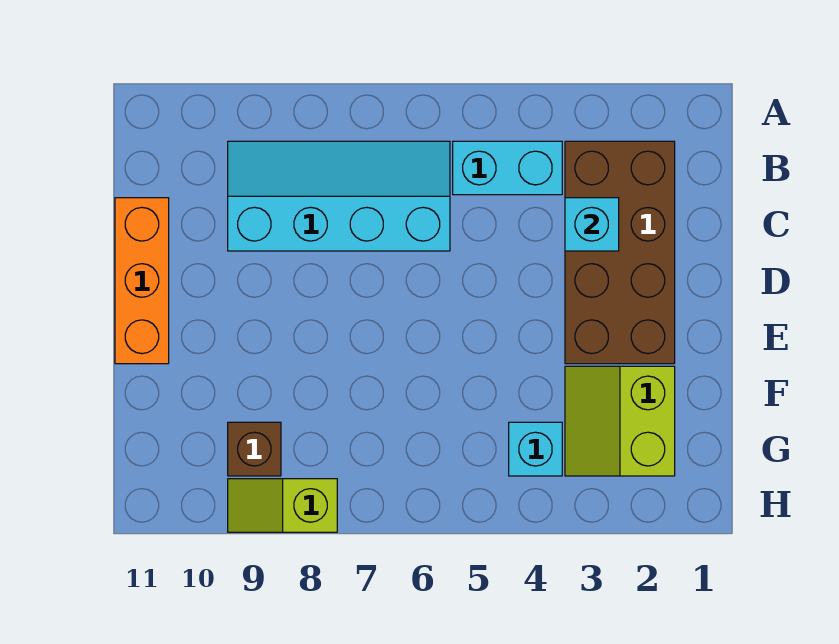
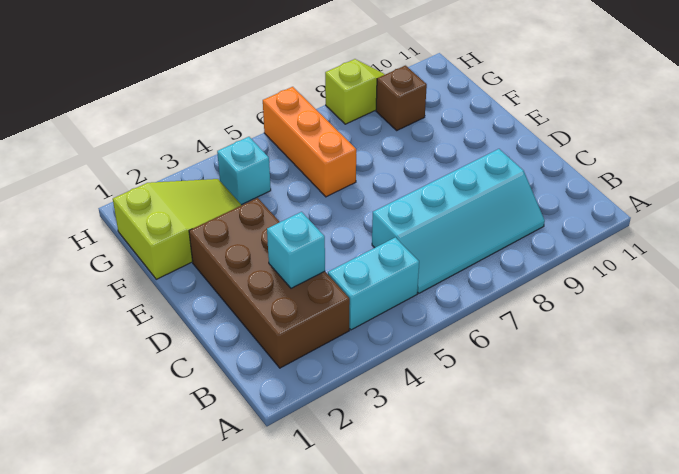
orange brick C11:E11 level 1 -> orange brick F6:H6 level 1
lime slope F2:G3 level 1 top 2 -> lime slope F1:G3 level 1 top 1

